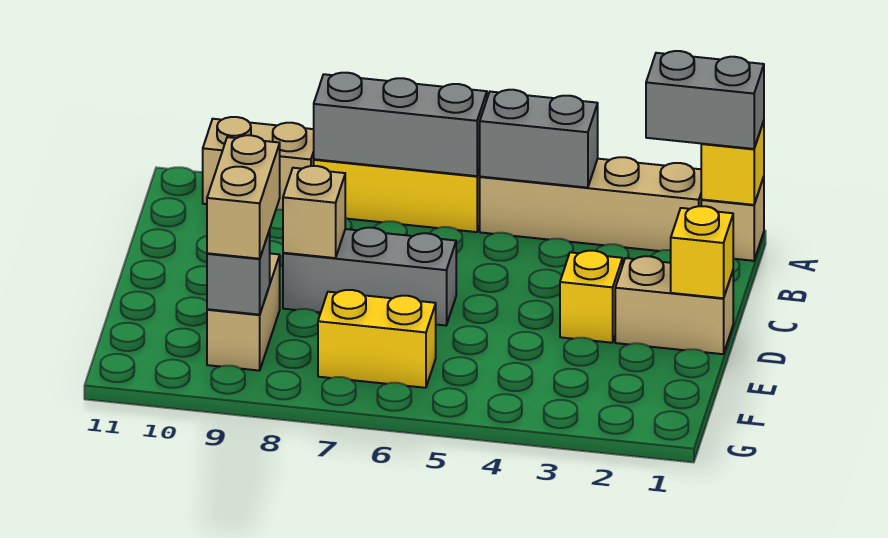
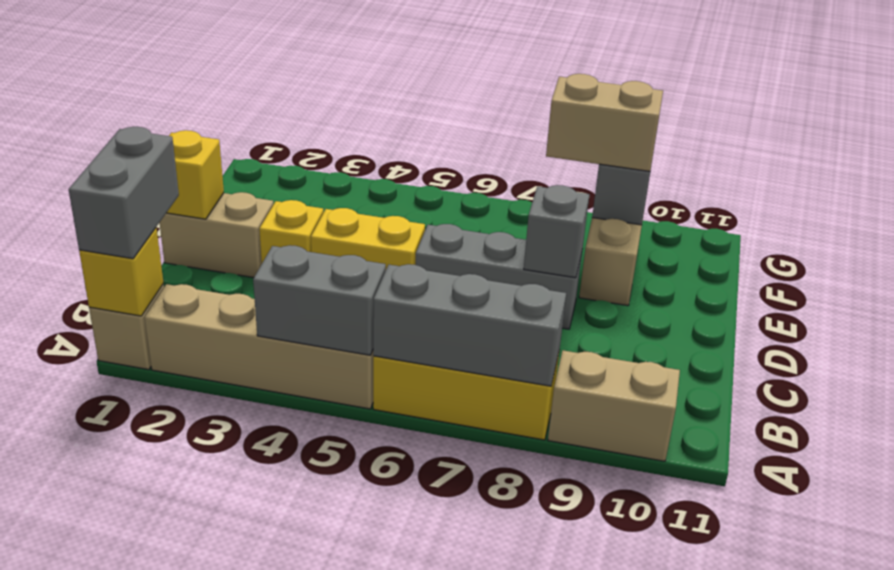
grey brick A1:A2 level 3 -> grey brick A1:B1 level 3
tan brick D8 level 2 -> grey brick D8 level 2
tan brick E9:F9 level 3 -> tan brick F8:F9 level 3
yellow brick F6:F7 level 1 -> yellow brick D4:D5 level 1

